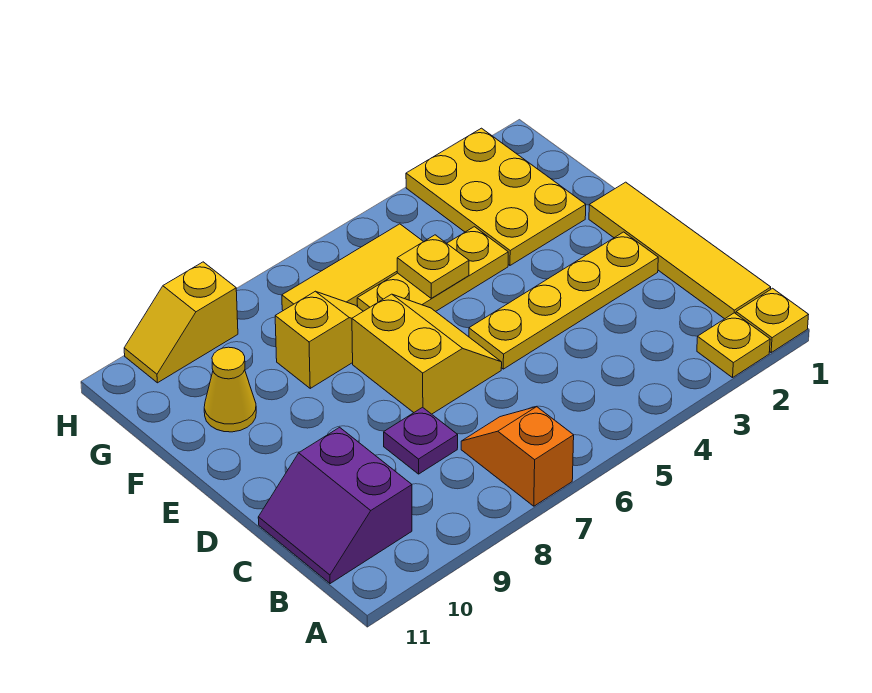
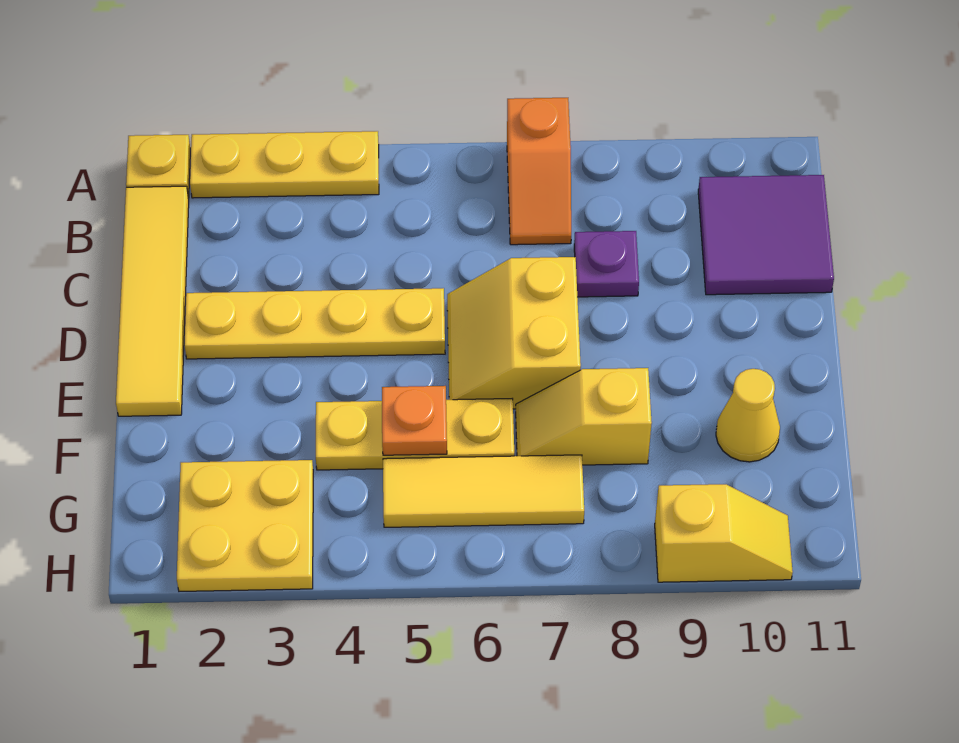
yellow plate A2 level 1 -> yellow plate A2:A4 level 1
purple slope B10:C11 level 1 top 10 -> purple tile B10:C11 level 1
yellow plate F2:H3 level 1 -> yellow plate G2:H3 level 1
yellow plate F5 level 2 -> orange plate F5 level 2

